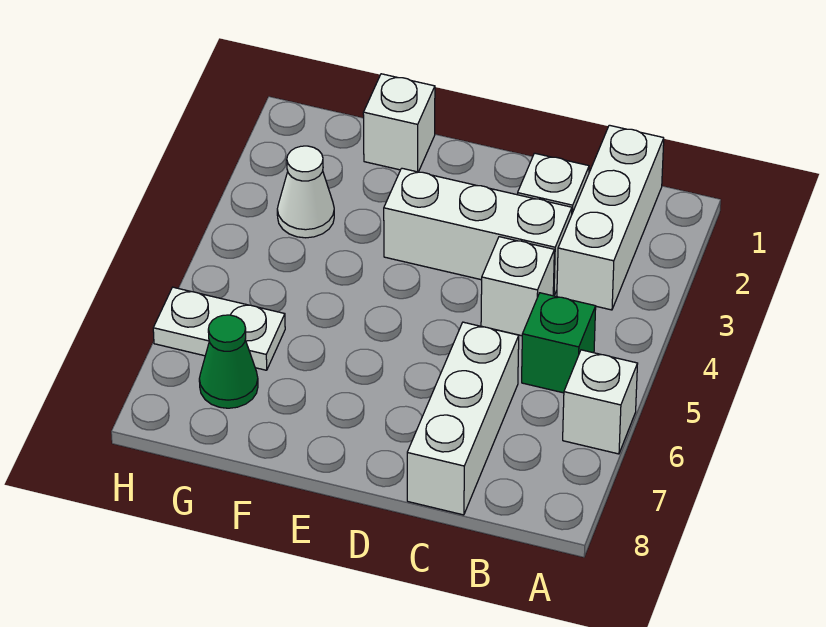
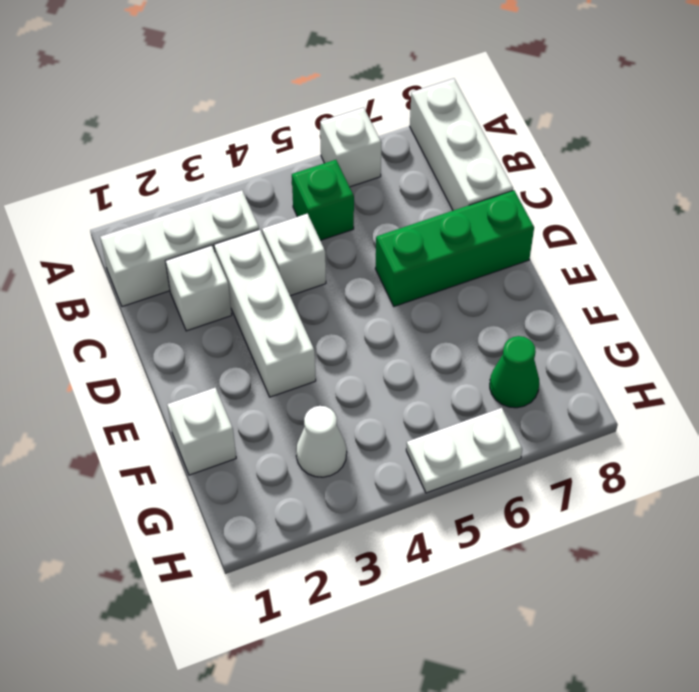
white brick C6:C8 level 1 -> white brick A8:C8 level 1
none -> green brick D6:D8 level 1
white plate G6:H6 level 1 -> white plate H5:H6 level 1

